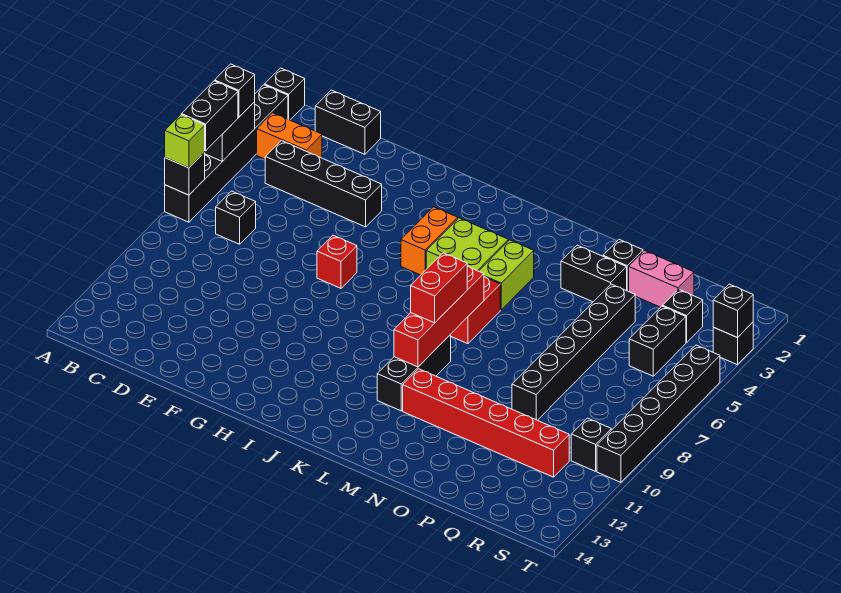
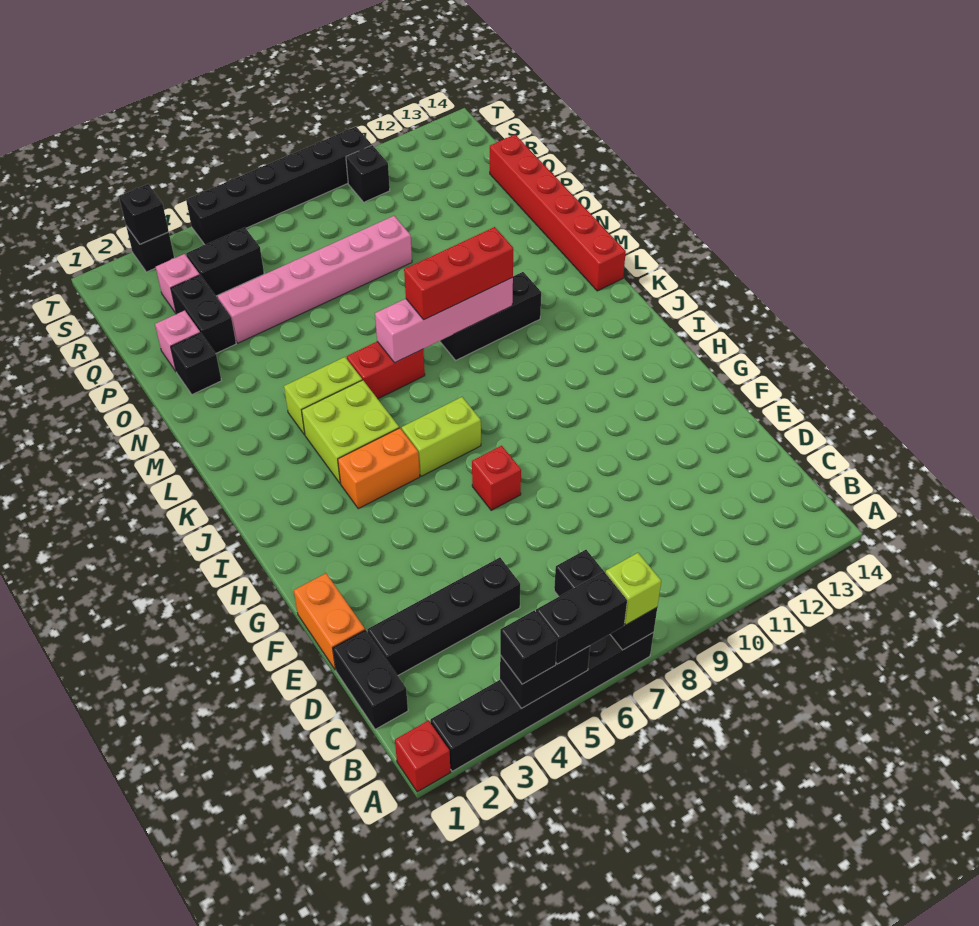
black brick A1 level 1 -> red brick A1 level 1
orange brick B3:C3 level 1 -> orange brick E1:F1 level 1
black brick C4:F4 level 1 -> black brick D2:D5 level 1
none -> lime brick I6:I7 level 1
red brick L7:L10 level 2 -> pink brick L7:L10 level 2
red brick L8:L9 level 3 -> red brick L8:L10 level 3
red brick M11:R11 level 1 -> red brick L14:Q14 level 1
black brick N3:O3 level 1 -> black brick P3:Q3 level 1
pink brick P2:Q2 level 1 -> pink brick P2 level 1
black brick P4:P9 level 1 -> pink brick P4:P9 level 1
black brick R3 level 1 -> pink brick R3 level 1

